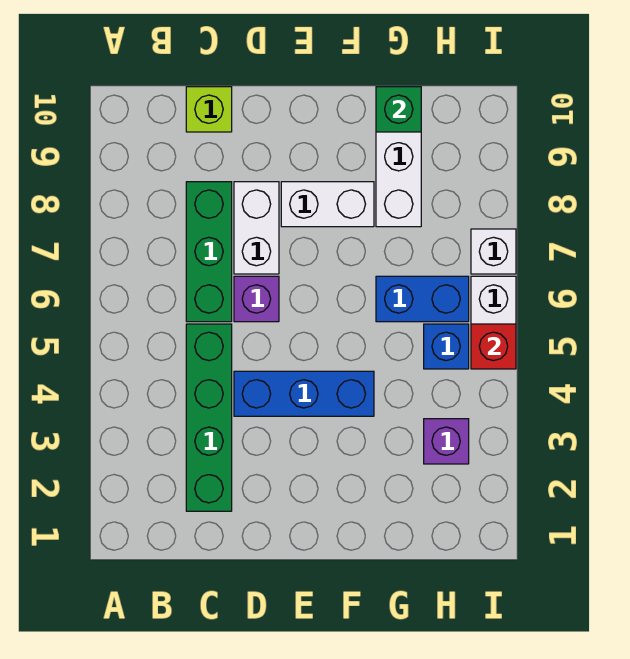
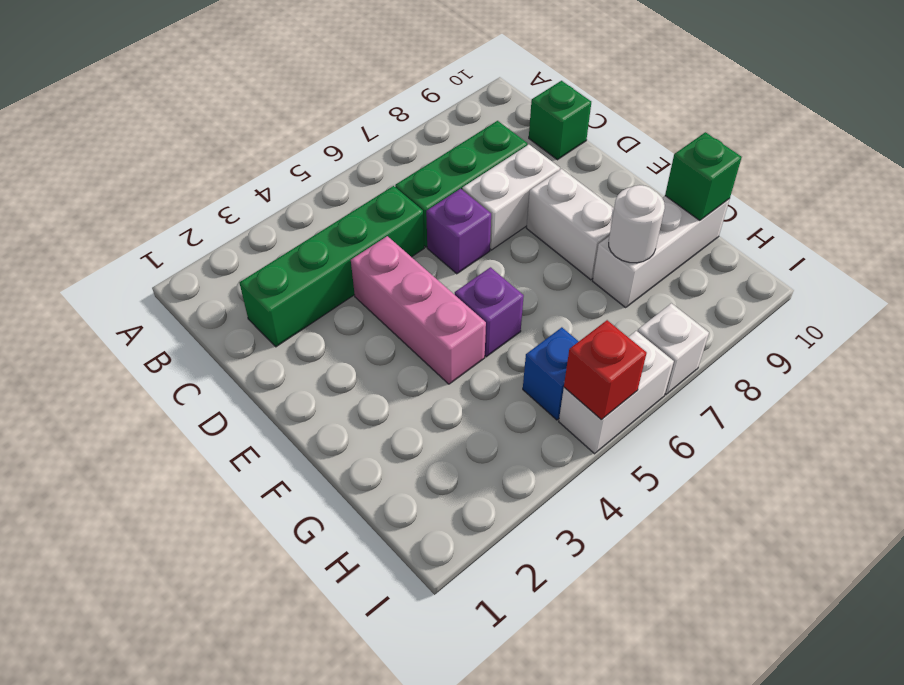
lime brick C10 level 1 -> green brick C10 level 1
blue brick D4:F4 level 1 -> pink brick D4:F4 level 1
blue brick G6:H6 level 1 -> none
none -> white round brick G8 level 2
purple brick H3 level 1 -> purple brick F5 level 1

